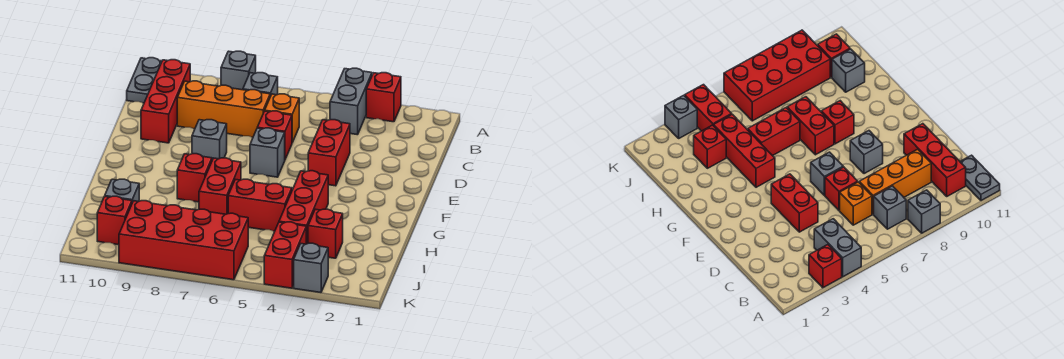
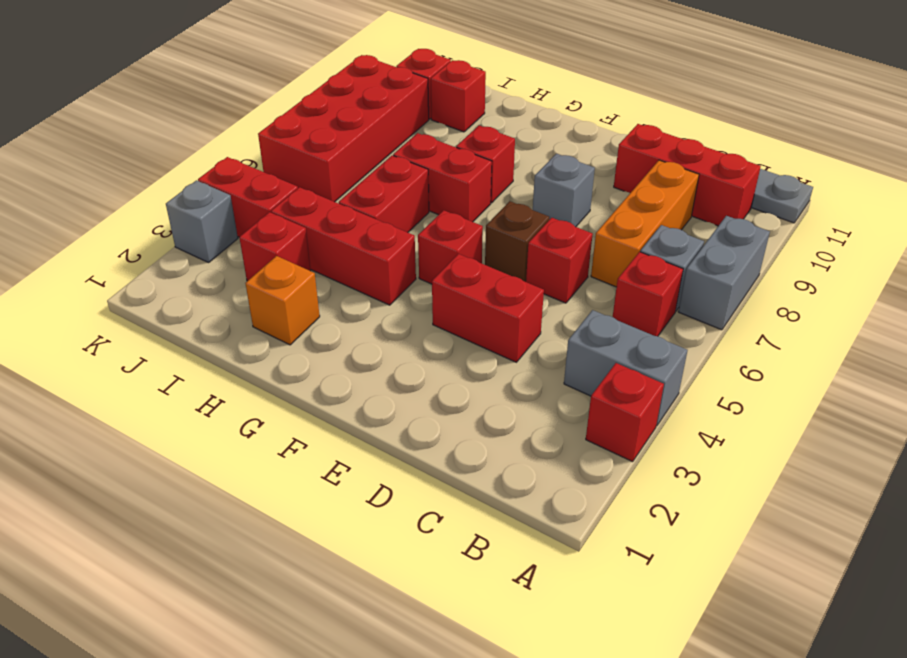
grey brick A8 level 1 -> grey brick A7:A8 level 1
none -> red brick B6 level 1
orange brick C6 level 1 -> orange brick H2 level 1
grey brick E6 level 1 -> brown brick E6 level 1
none -> red brick F5 level 1
grey brick I10 level 1 -> red brick I10 level 1

